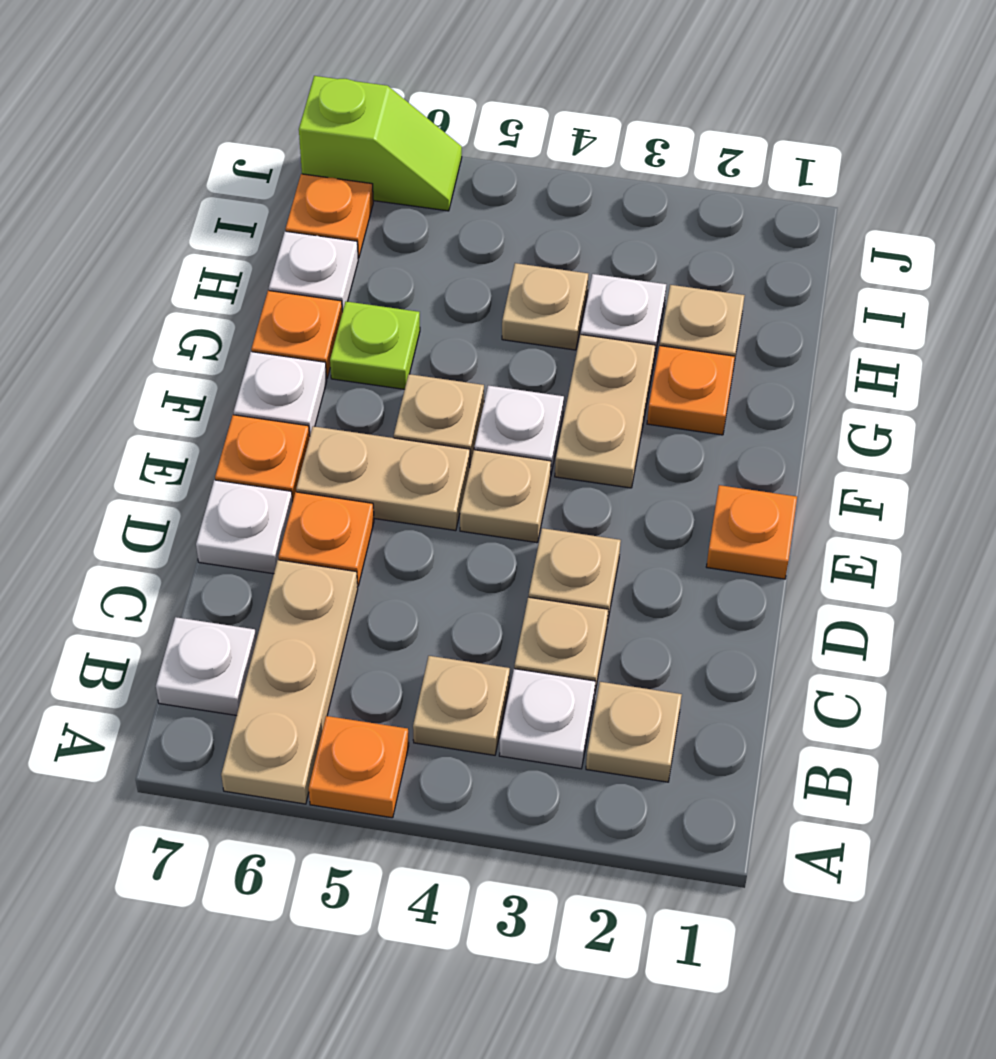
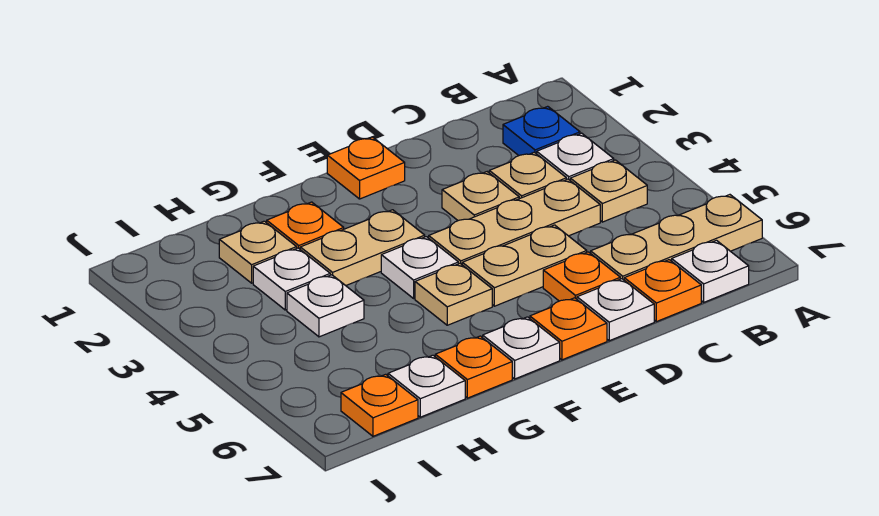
orange plate A5 level 1 -> orange plate C7 level 1
tan plate B2 level 1 -> blue plate B2 level 1
tan plate E4 level 1 -> tan plate C4:E4 level 1
tan plate E5:E6 level 1 -> tan plate D5:E5 level 1
lime plate G6 level 1 -> none
tan plate H4 level 1 -> white plate H4 level 1
lime slope J6:J7 level 1 top 7 -> none

